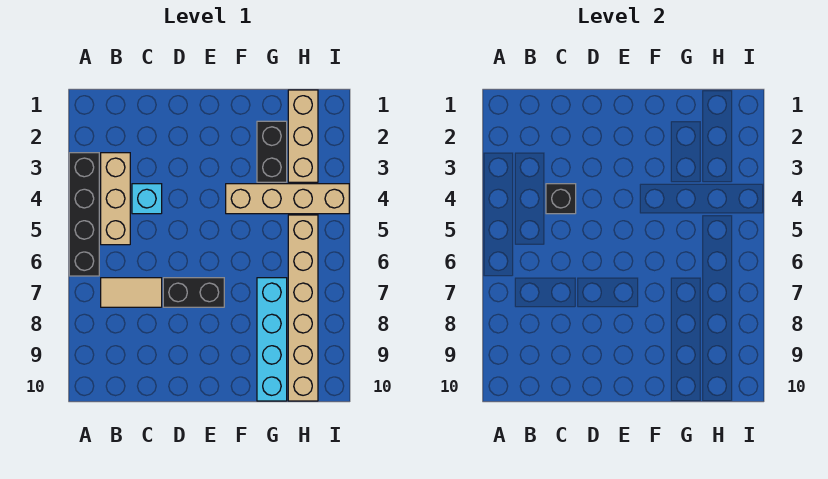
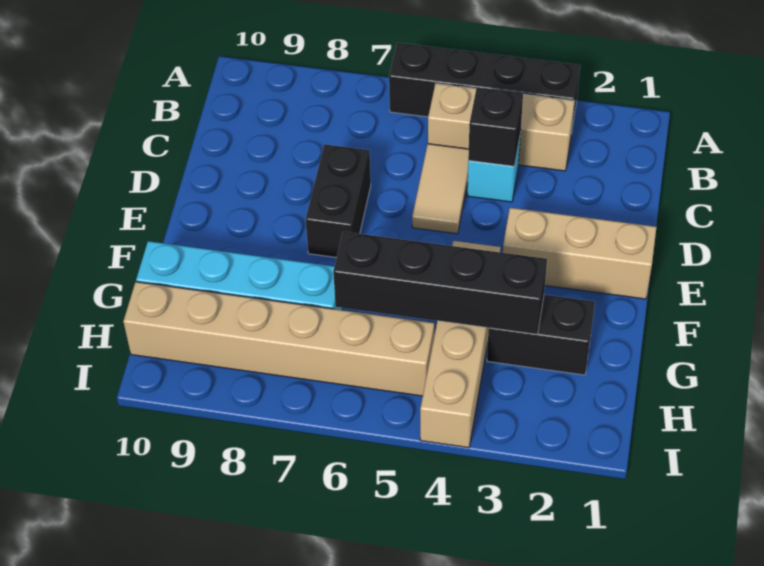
tan tile B7:C7 level 1 -> tan tile C5:D5 level 1
none -> black brick G3:G6 level 2
tan brick H1:H3 level 1 -> tan brick E1:E3 level 1

